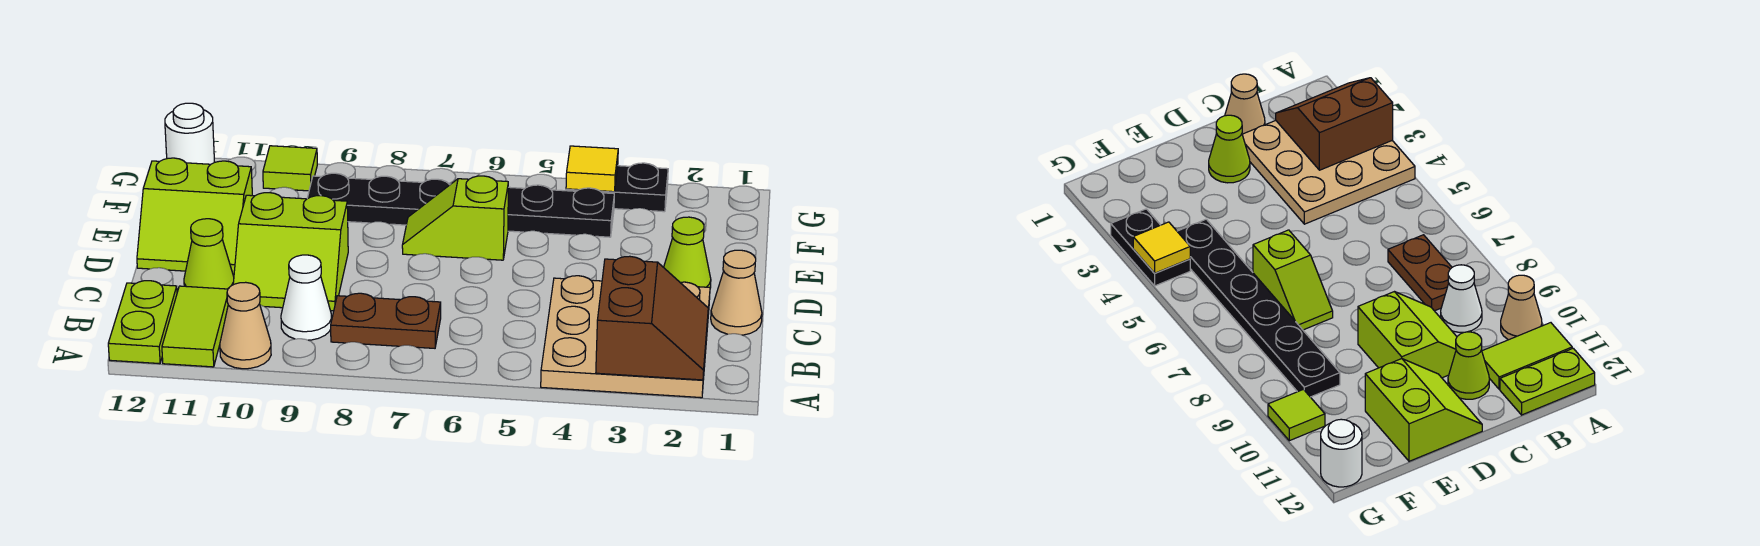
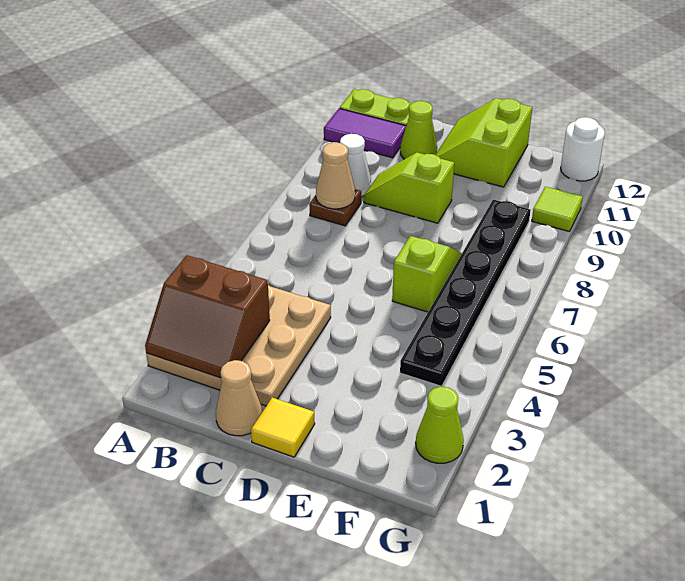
tan cone A10 level 1 -> tan cone B8 level 2
lime tile A11:B11 level 1 -> purple tile A11:B11 level 1
brown plate B7:B8 level 1 -> brown plate B8 level 1
lime slope C9:D10 level 1 top D -> lime slope C9:D9 level 1 top D
lime cone D2 level 1 -> lime cone G2 level 1
black plate G3:G4 level 1 -> none
yellow tile G4 level 2 -> yellow tile D1 level 1

